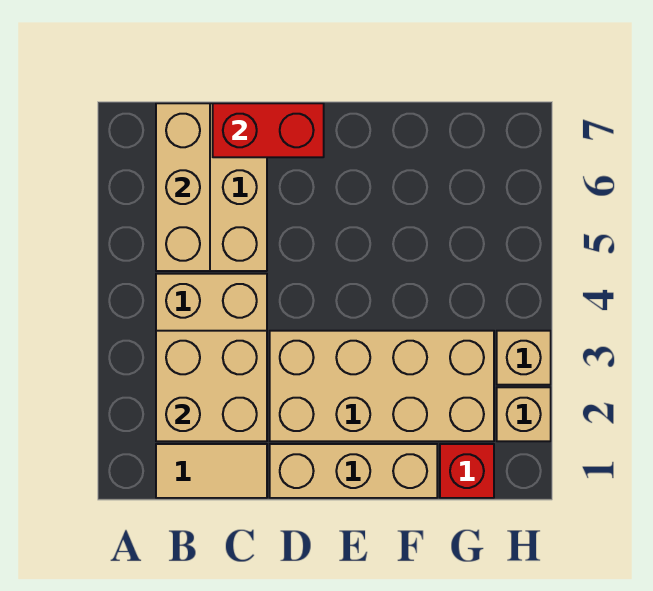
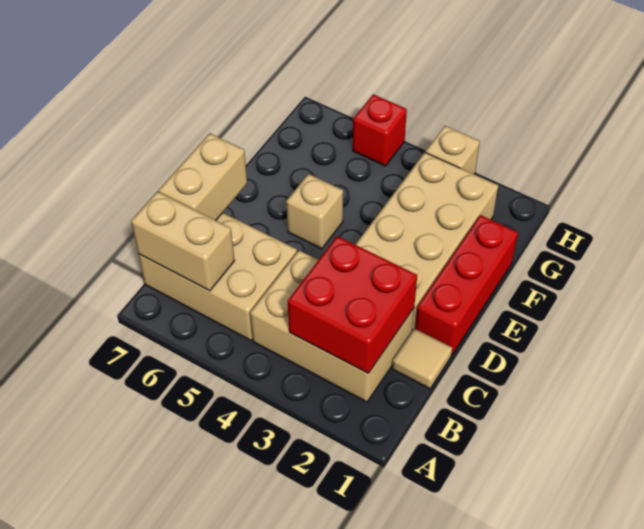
tan tile B1:C1 level 1 -> tan tile C1 level 1
tan brick B2:C3 level 2 -> red brick B2:C3 level 2
tan brick B5:B7 level 2 -> tan brick B6:B7 level 2
red brick C7:D7 level 2 -> tan brick C7:D7 level 2
tan brick D1:F1 level 1 -> red brick D1:F1 level 1
red brick G1 level 1 -> red brick H5 level 1
tan brick H2 level 1 -> tan brick E5 level 1

